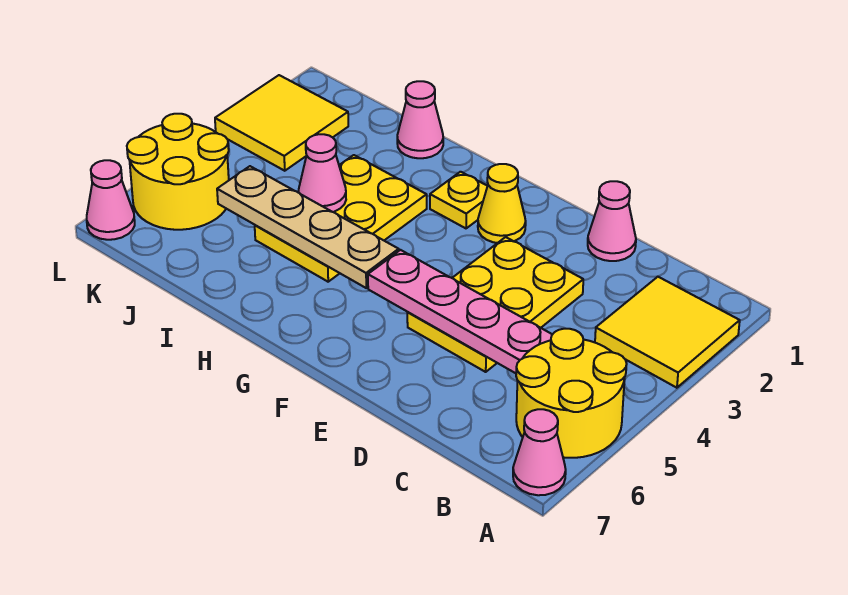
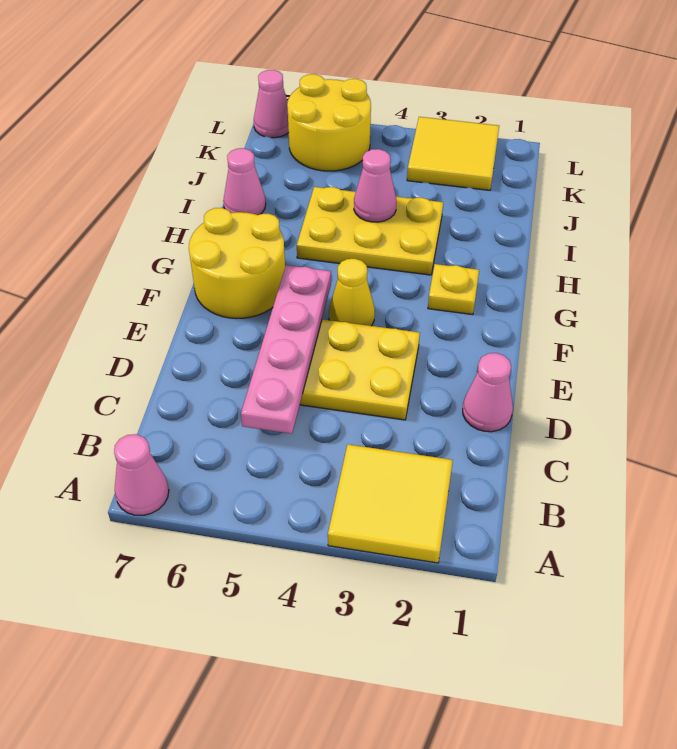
yellow round brick A5:B6 level 1 -> yellow round brick F6:G7 level 1
yellow cone F2 level 1 -> yellow cone F4 level 1
tan plate G5:J5 level 2 -> none
pink cone I1 level 1 -> pink cone I7 level 1

